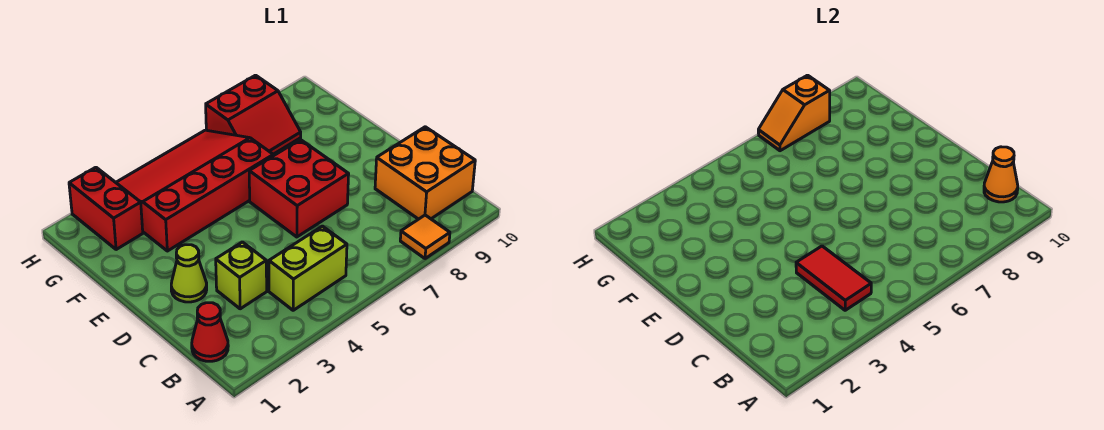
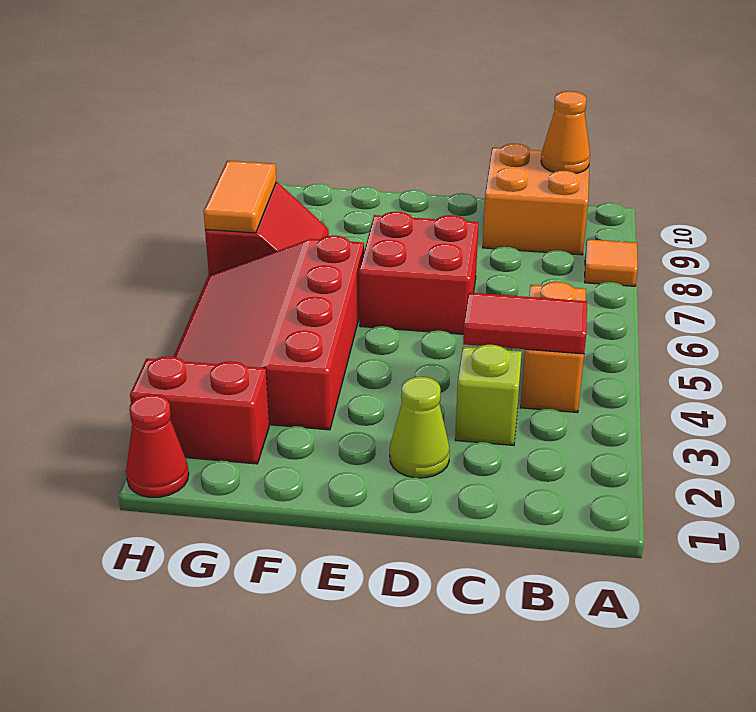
red cone B1 level 1 -> red cone H1 level 1
lime brick B4:B5 level 1 -> orange brick B4:B5 level 1
orange slope H7:H8 level 2 top 8 -> orange tile H7:H8 level 2

